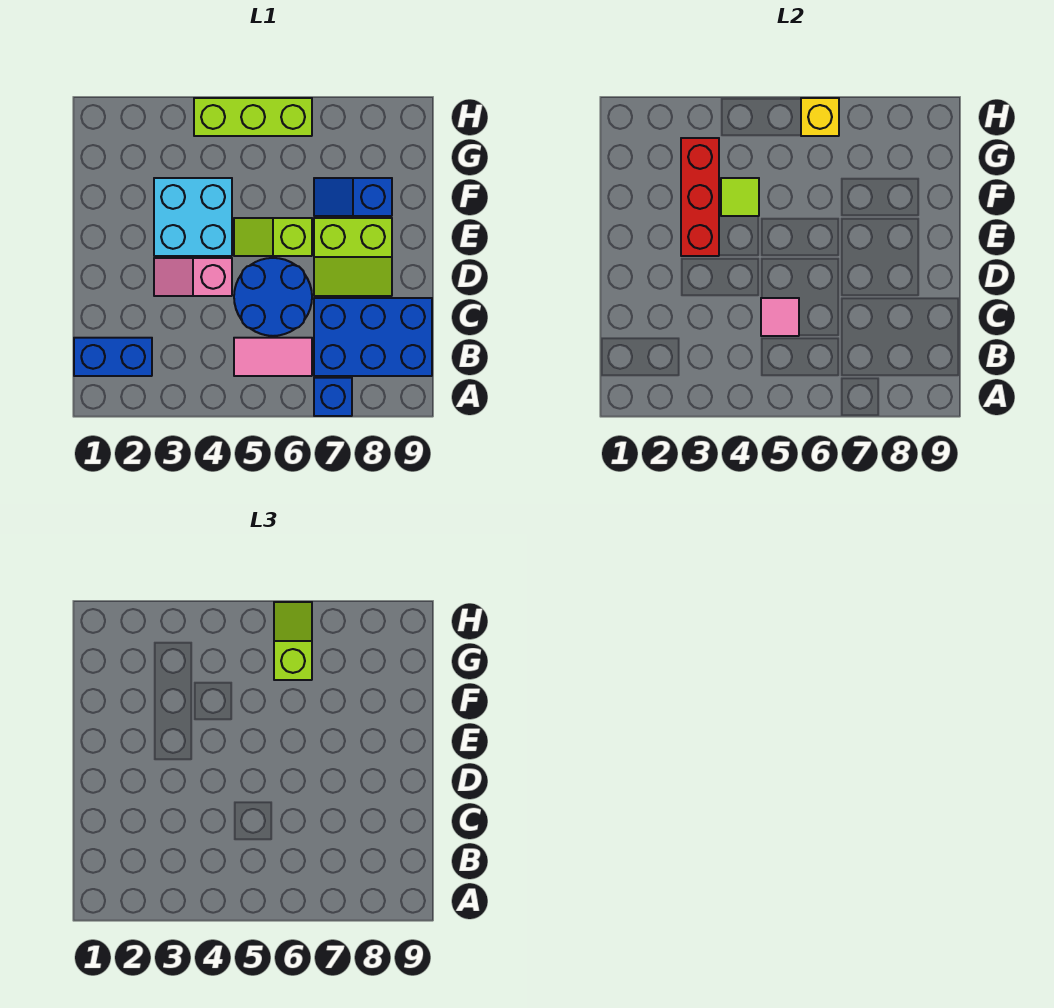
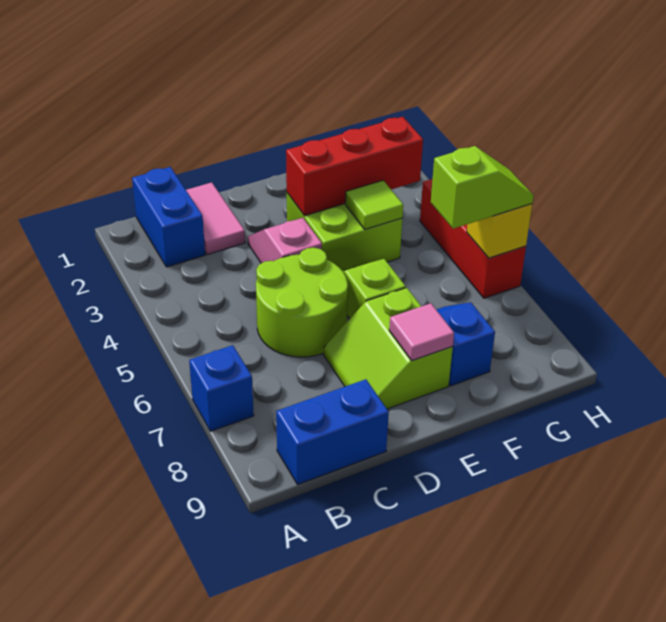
pink tile B5:B6 level 1 -> pink tile C1:C2 level 1
blue brick B7:C9 level 1 -> blue brick B9:C9 level 1
blue round brick C5:D6 level 1 -> lime round brick C5:D6 level 1
pink tile C5 level 2 -> pink tile E8 level 2
cyan brick E3:F4 level 1 -> lime brick E3:F4 level 1
lime brick H4:H6 level 1 -> red brick H4:H6 level 1

